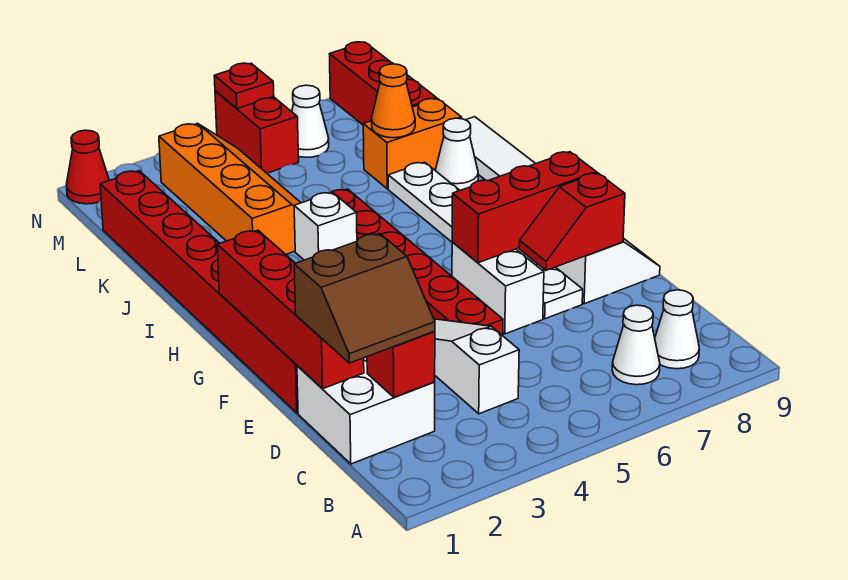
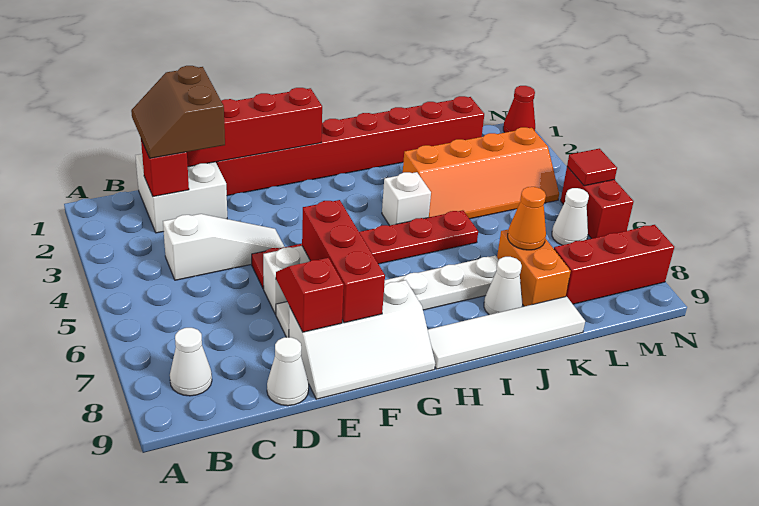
white cone B7 level 1 -> white cone D9 level 1
red brick M5:N5 level 1 -> red brick N5:N6 level 1
red plate N5 level 2 -> red tile N5 level 2

